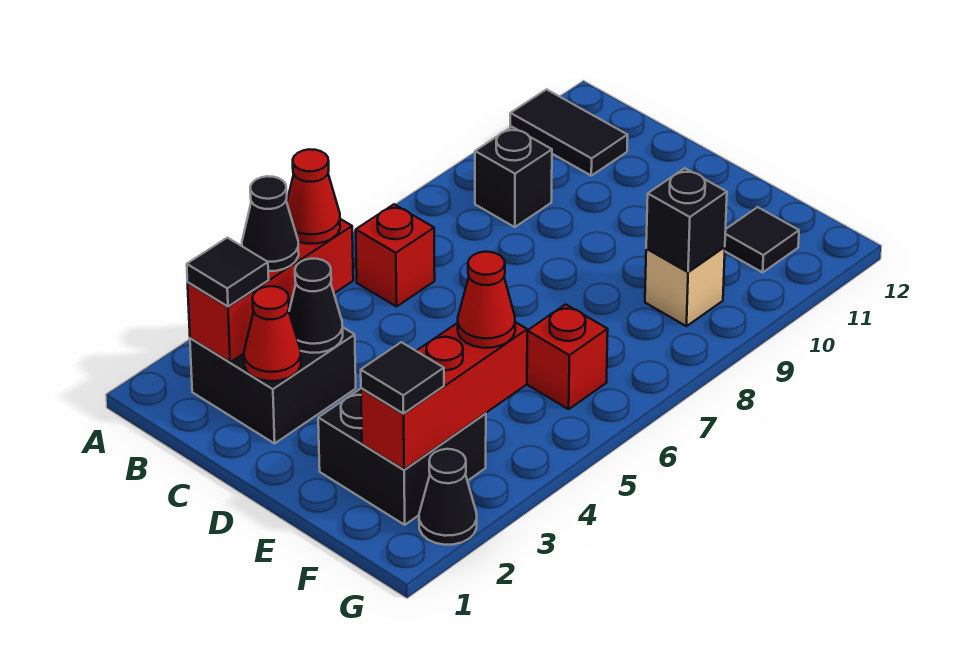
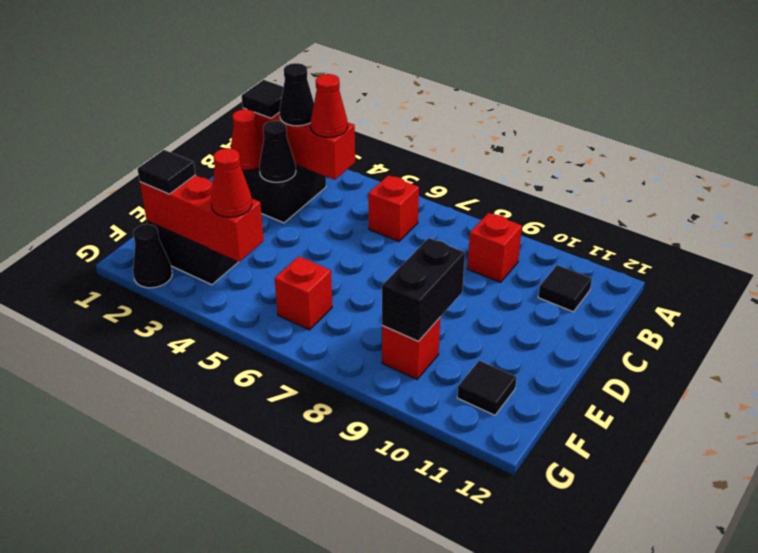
black tile A11:B11 level 1 -> black tile B11 level 1
black brick B9 level 1 -> red brick B9 level 1
tan brick F9 level 1 -> red brick F9 level 1
black brick F9 level 2 -> black brick E9:F9 level 2

